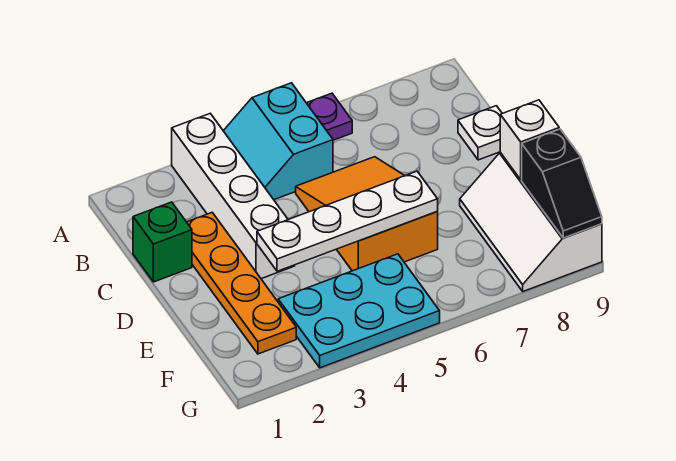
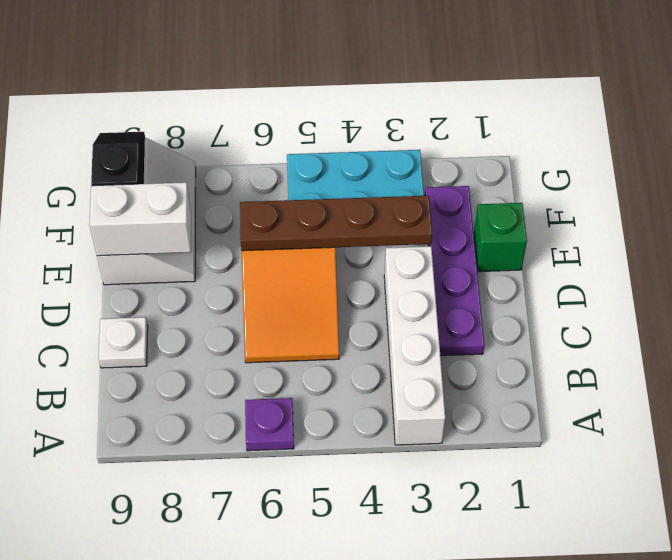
cyan slope A4:B5 level 1 top 5 -> none
green brick C1 level 1 -> green brick E1 level 1
orange plate C2:F2 level 1 -> purple plate C2:F2 level 1
white plate E3:E6 level 2 -> brown plate E3:E6 level 2
white brick E9 level 2 -> white brick E8:E9 level 2

